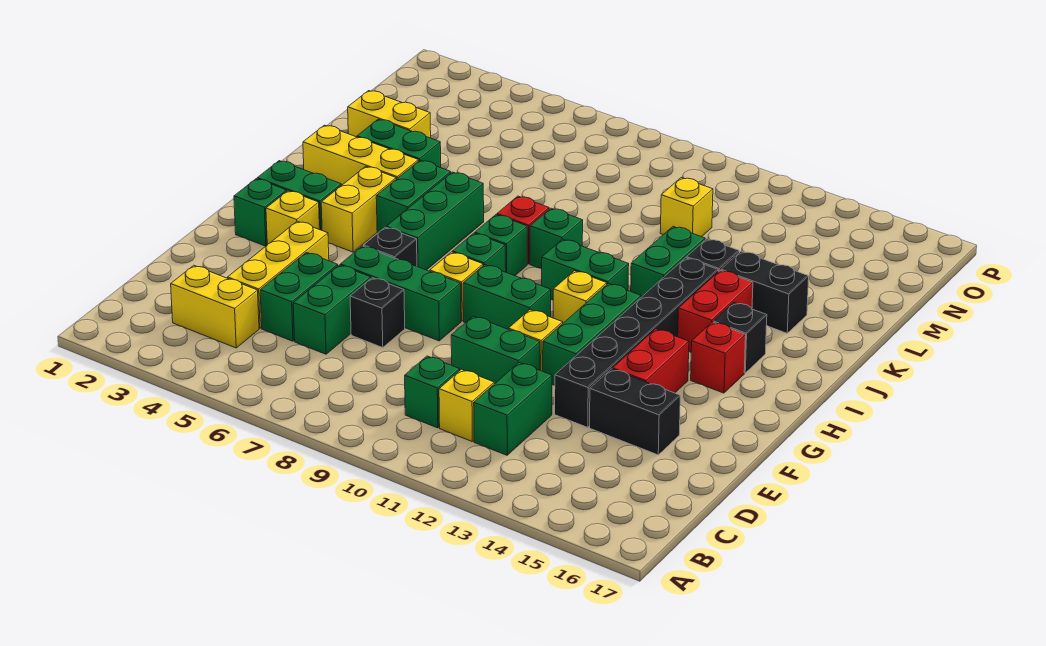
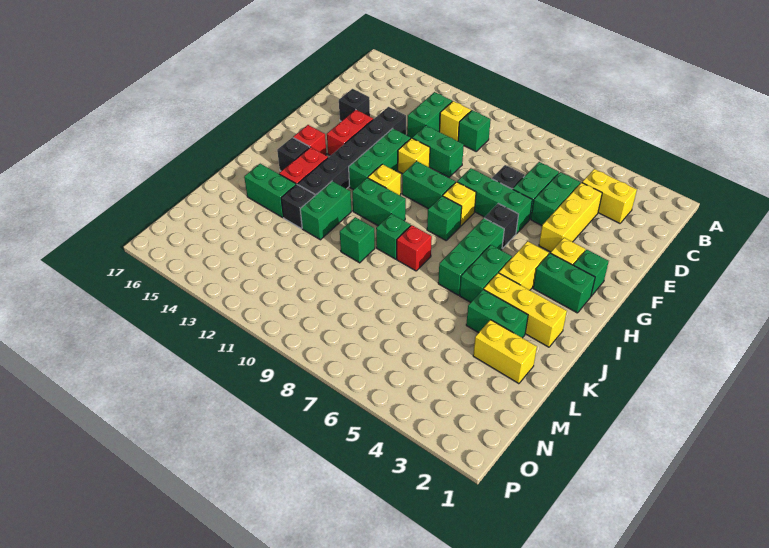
black brick E14:E15 level 1 -> black brick E15 level 1
green brick I8 level 1 -> green brick K10 level 1
black brick K14:K15 level 1 -> green brick K14:K15 level 1
yellow brick M11 level 1 -> none

